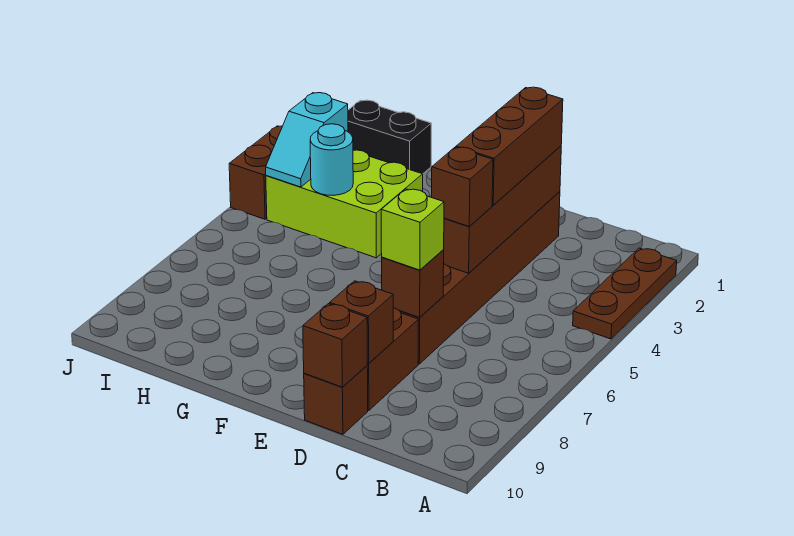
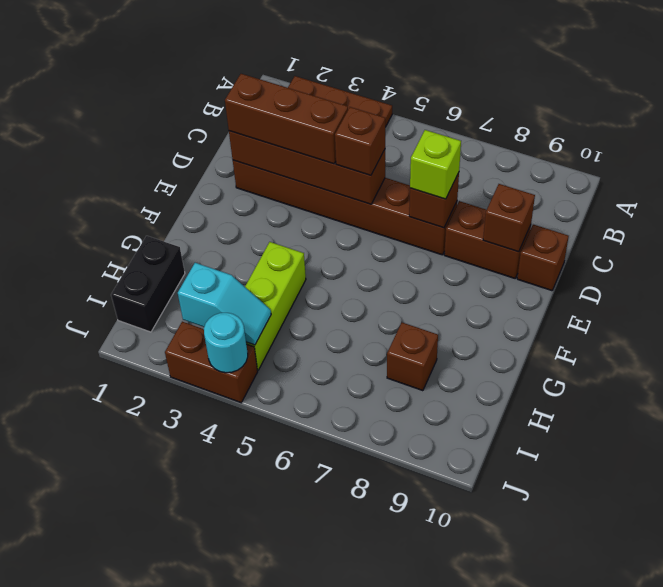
brown brick D10 level 2 -> brown brick H8 level 1
lime brick G3:I4 level 1 -> lime brick G4:I4 level 1
cyan round brick H4 level 2 -> cyan round brick J4 level 2

